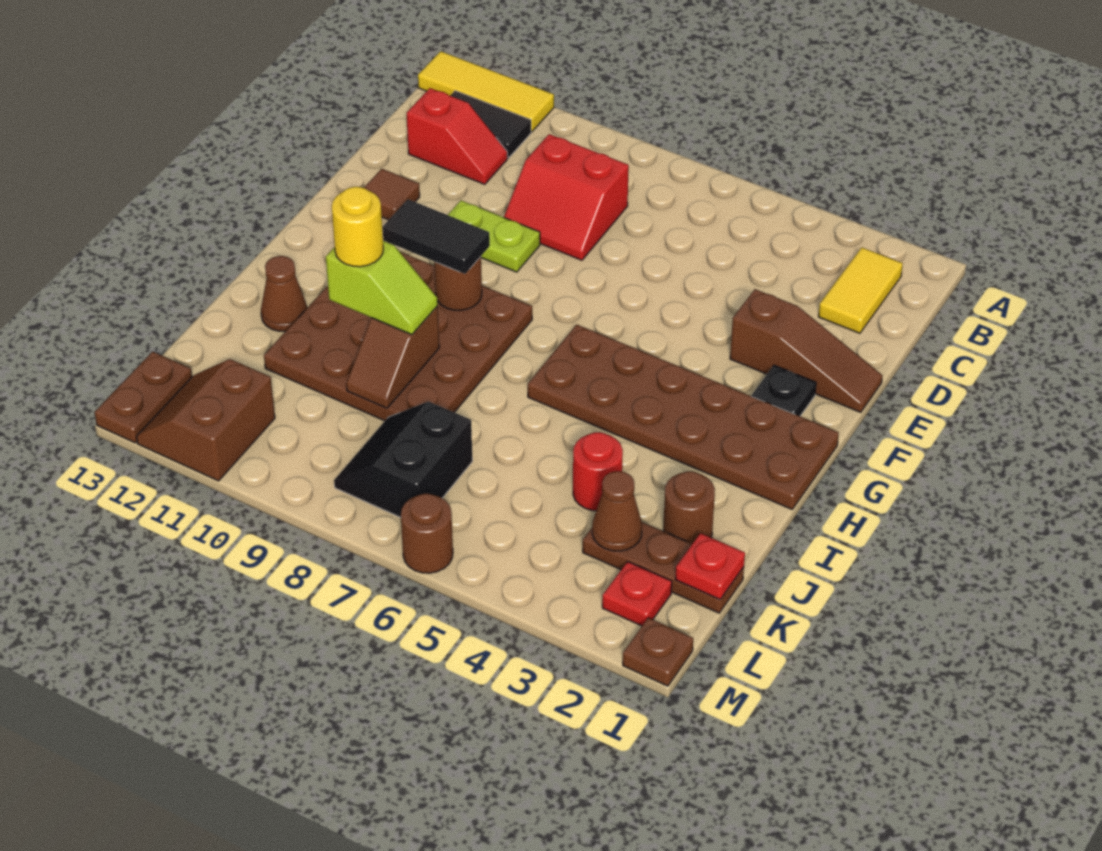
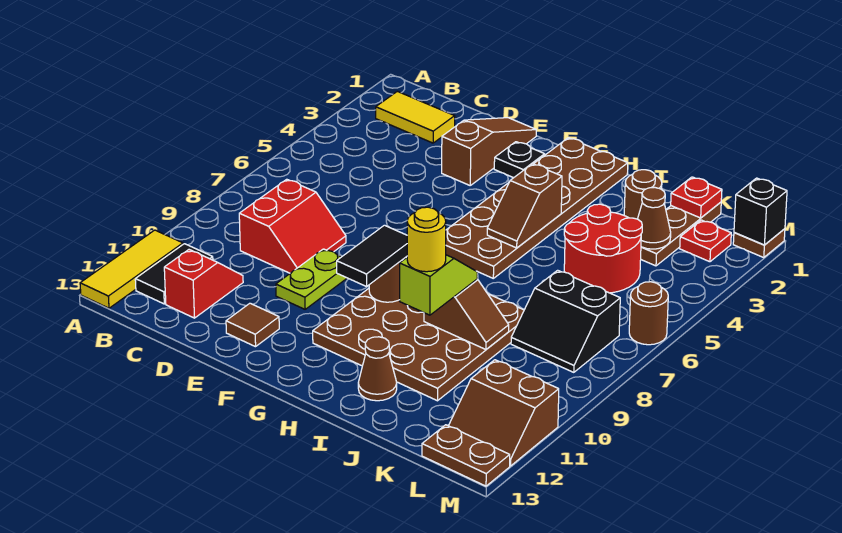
none -> brown slope H4:H5 level 2 top 4
red round brick J4 level 1 -> red round brick J4:K5 level 1
none -> black brick M1 level 2

